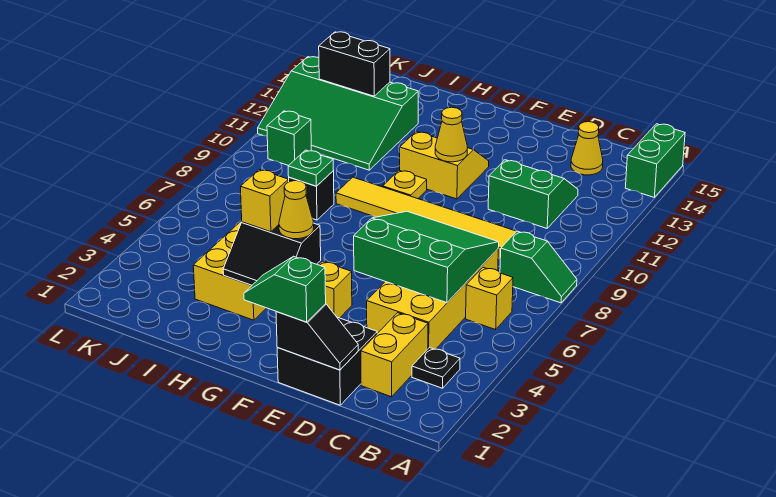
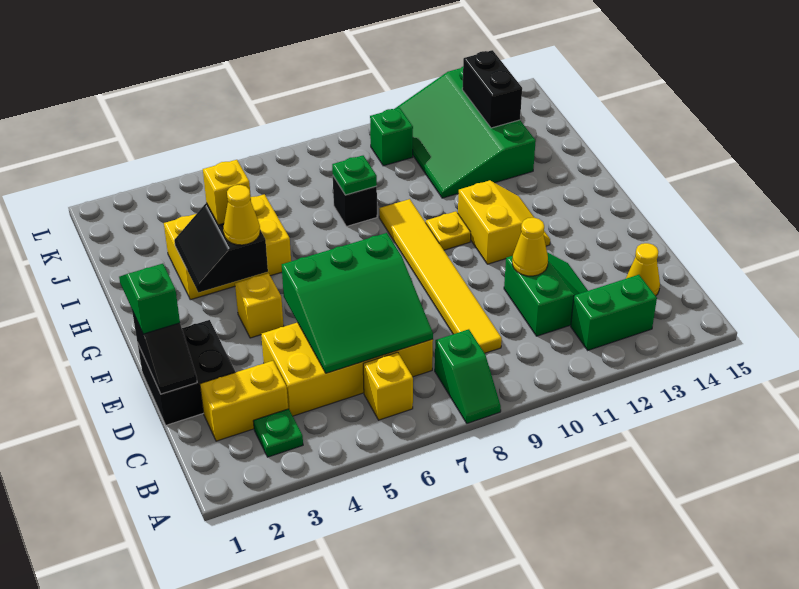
green brick A14:A15 level 1 -> green brick B12:B13 level 1
black plate B3 level 1 -> green plate B3 level 1
green slope C5:E7 level 2 top 5 -> green slope C5:E7 level 2 top E
yellow cone F11 level 2 -> yellow cone D11 level 2

